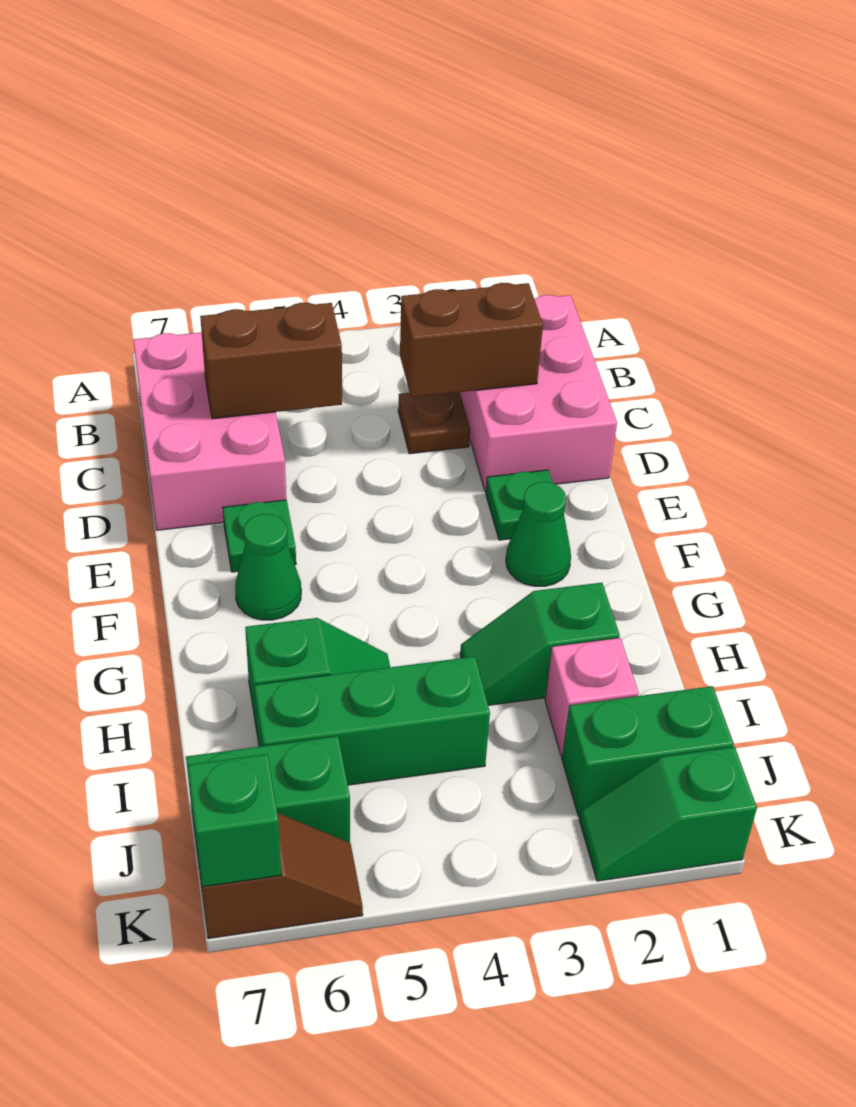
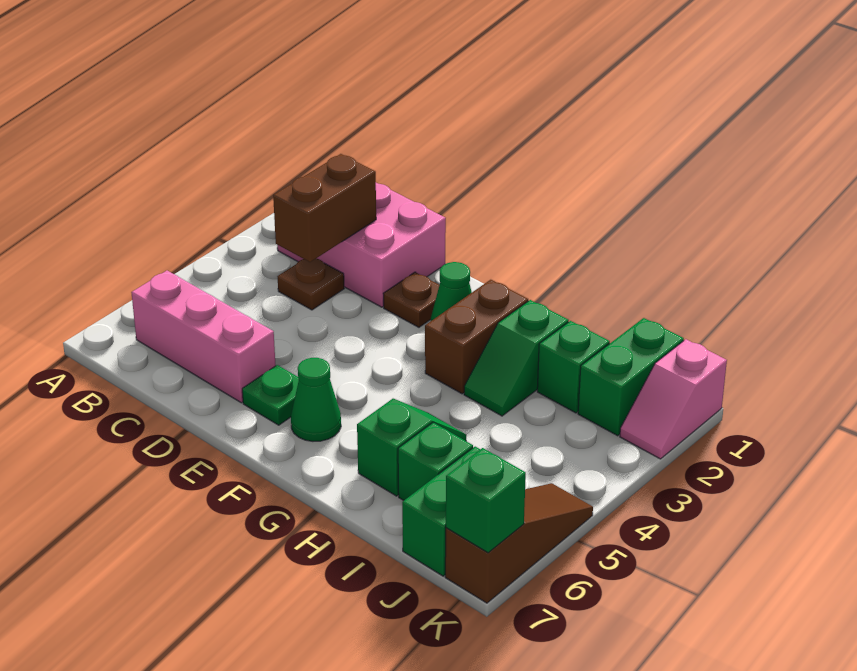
pink brick B6:D7 level 1 -> pink brick B6:D6 level 1
brown brick C5:C6 level 2 -> brown brick G2:G3 level 1
green plate E2 level 1 -> brown plate E2 level 1
pink brick I2 level 1 -> green brick I2 level 1
green brick I4:I6 level 1 -> green brick I6 level 1
green slope K1:K2 level 1 top 1 -> pink slope K1:K2 level 1 top 1
brown slope K6:K7 level 1 top 7 -> brown slope K5:K7 level 1 top 7

